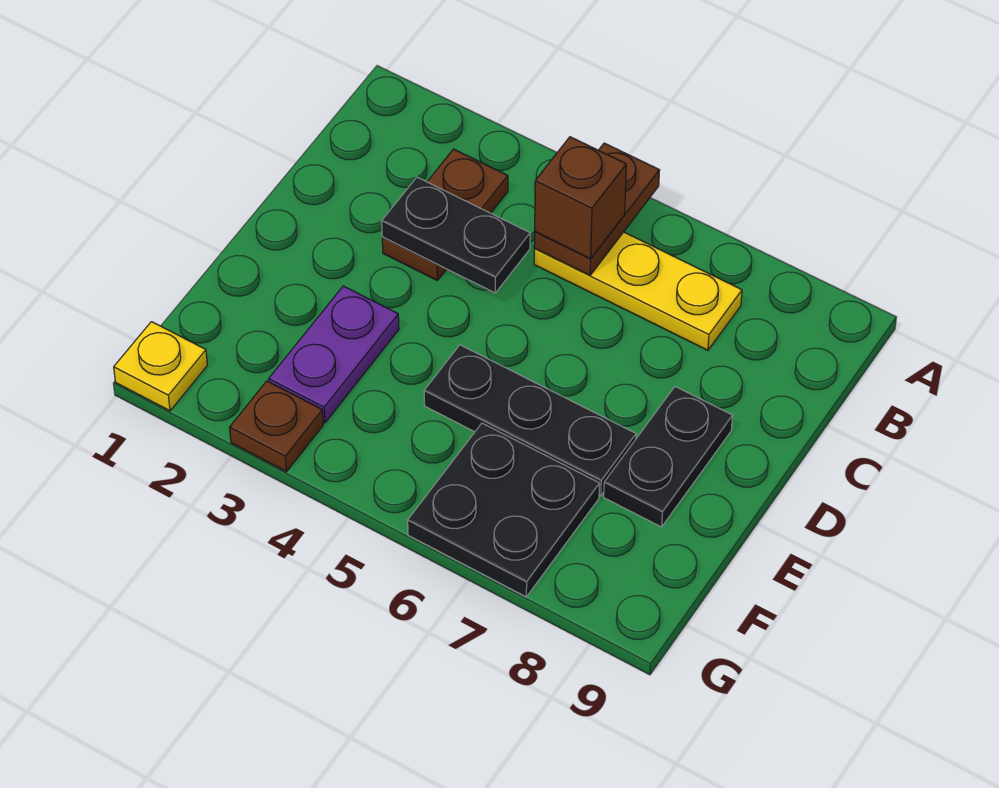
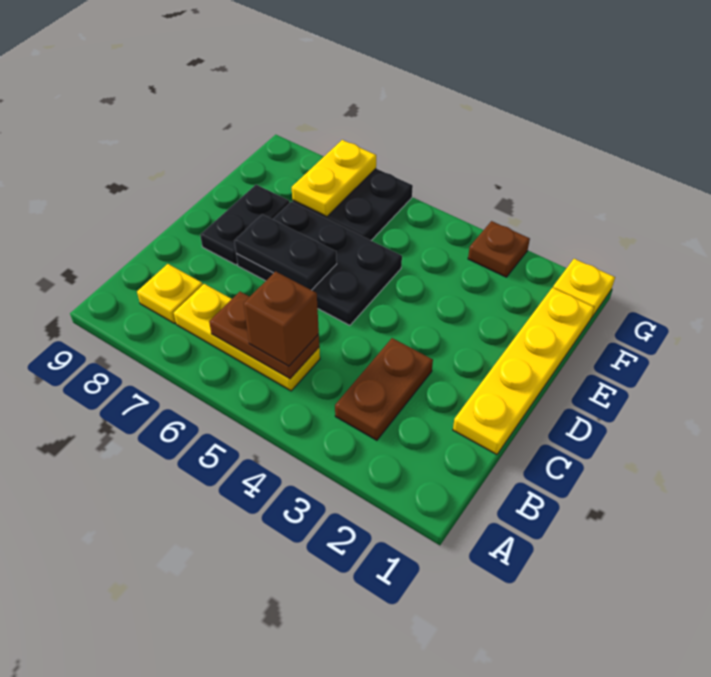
brown plate A5:B5 level 2 -> brown plate B5:B6 level 2
none -> yellow plate B8 level 1
none -> yellow plate C1:F1 level 1
black plate C3:C4 level 2 -> black plate D6:D7 level 2
purple plate E3:F3 level 1 -> none
black plate E5:E7 level 1 -> black plate D5:E7 level 1
none -> yellow plate F7:G7 level 2

